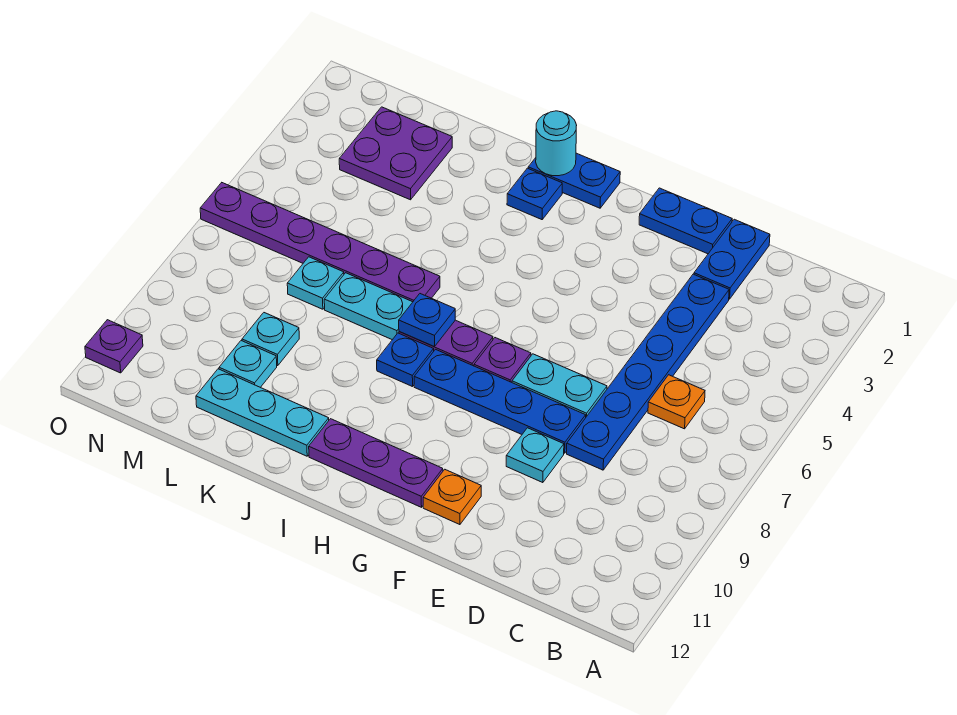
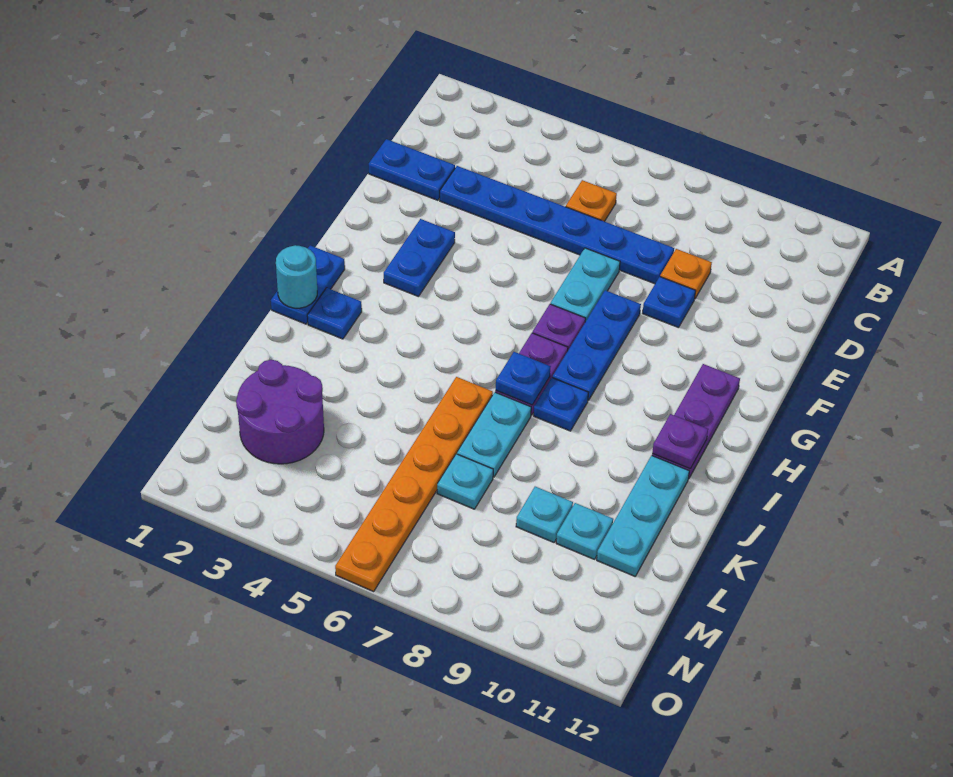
blue plate E1:F1 level 1 -> blue plate F3:G3 level 1
blue plate E8:H8 level 1 -> blue plate F8:H8 level 1
cyan plate E9 level 1 -> blue plate E9 level 1
orange plate F11 level 1 -> orange plate D9 level 1
purple plate J6:O6 level 1 -> orange plate J6:O6 level 1
purple plate L2:M3 level 1 -> purple round brick L2:M3 level 1
purple plate O11 level 1 -> purple plate I11 level 2

